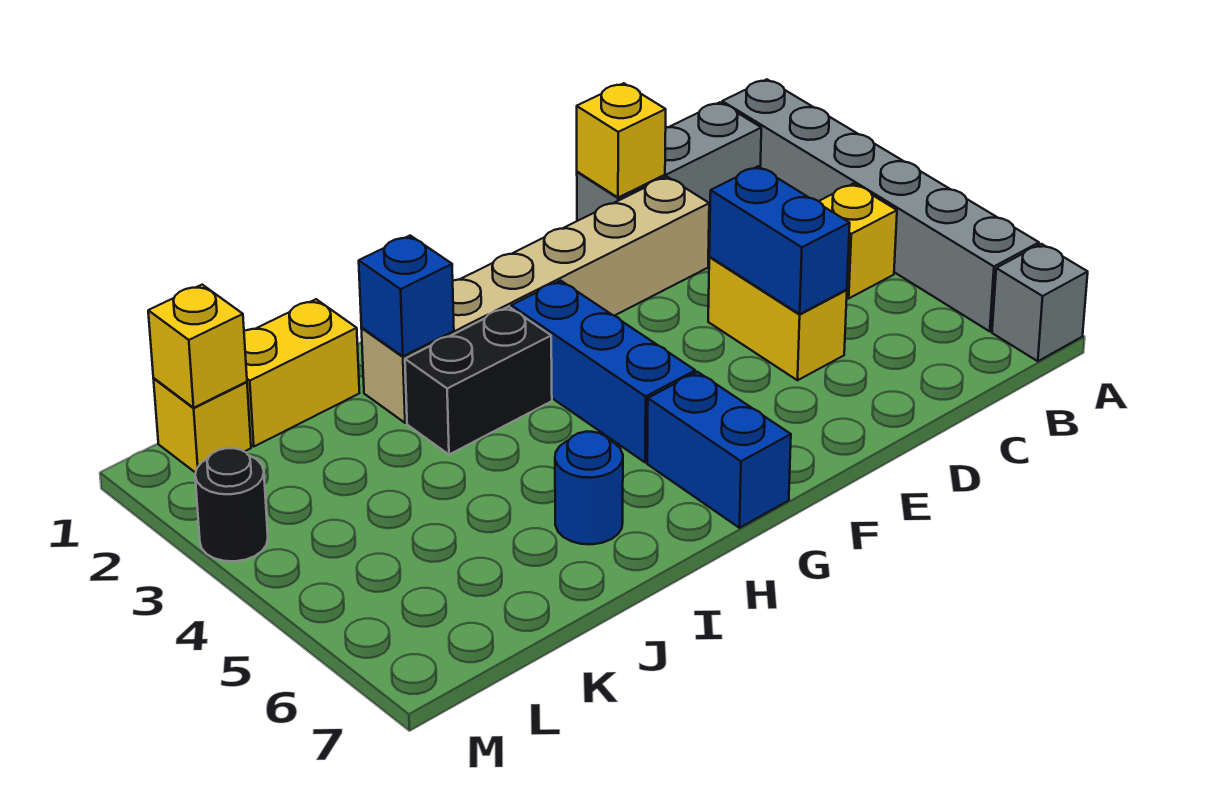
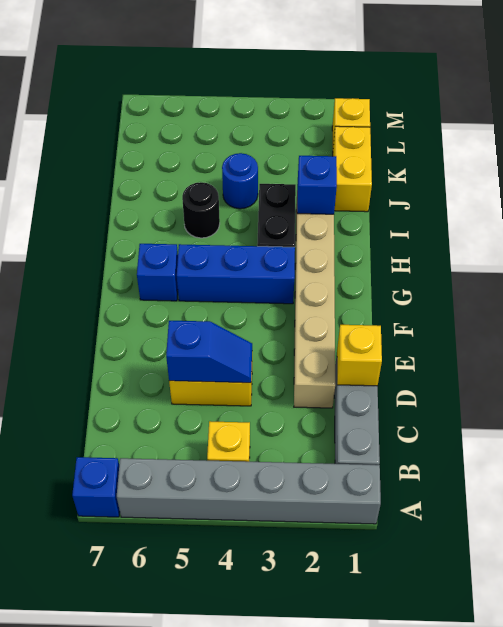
grey brick A7 level 1 -> blue brick A7 level 1
blue brick D4:D5 level 2 -> blue slope D4:D5 level 2 top 5
blue brick G6:G7 level 1 -> blue brick G6 level 1
blue round brick I6 level 1 -> blue round brick J4 level 1
yellow brick L1 level 2 -> none
black round brick M3 level 1 -> black round brick I5 level 1

